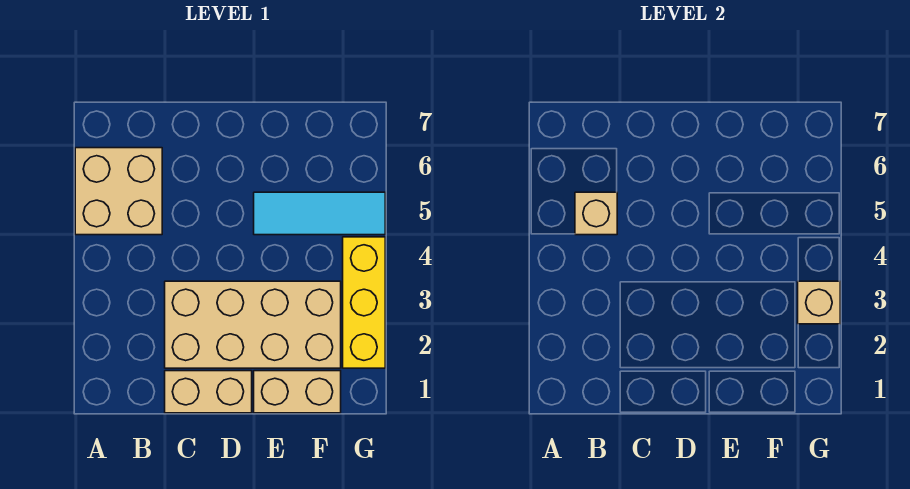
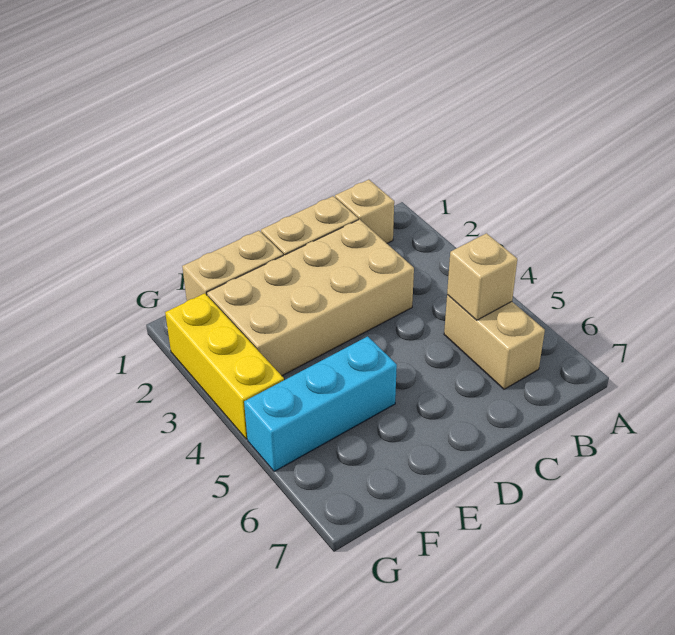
tan brick A5:B6 level 1 -> tan brick B5:B6 level 1
cyan tile E5:G5 level 1 -> cyan brick E5:G5 level 1
tan brick G3 level 2 -> tan brick B1 level 1

